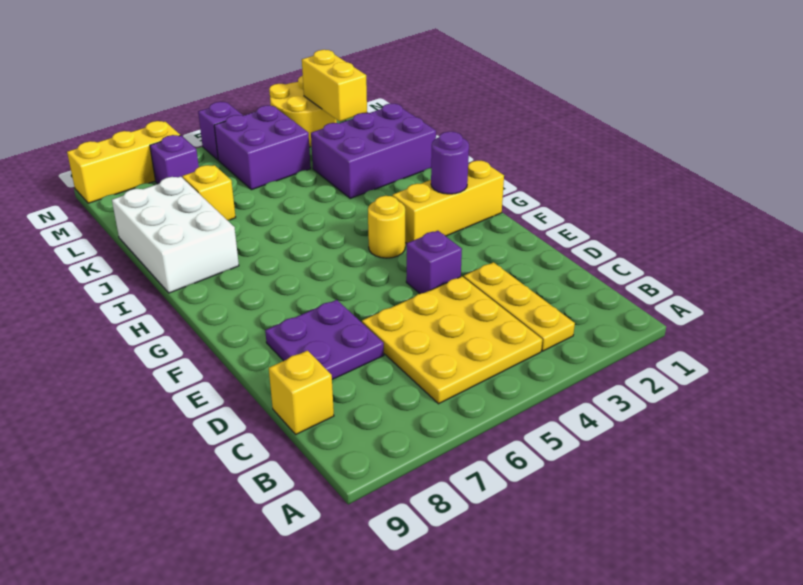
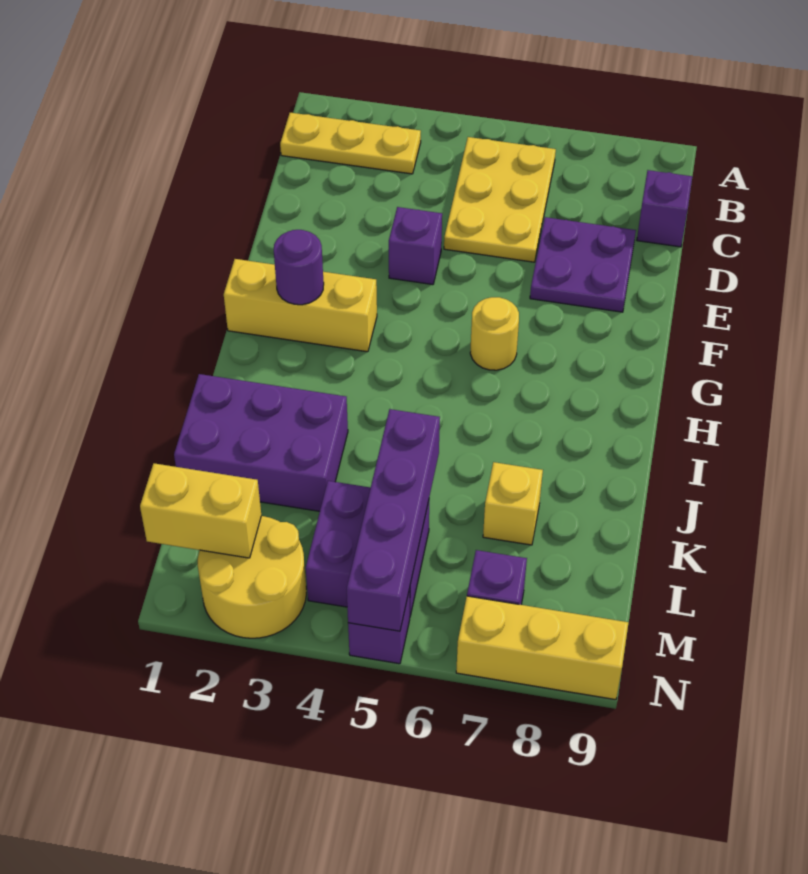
yellow plate B3:D3 level 1 -> yellow plate B1:B3 level 1
yellow plate B4:D6 level 1 -> yellow plate B5:D6 level 1
yellow brick C9 level 1 -> purple brick C9 level 1
yellow round brick G4 level 1 -> yellow round brick G6 level 1
white brick I8:K9 level 1 -> none
none -> purple brick K5:N5 level 2
yellow brick L2:M2 level 2 -> yellow brick M1:M2 level 2

